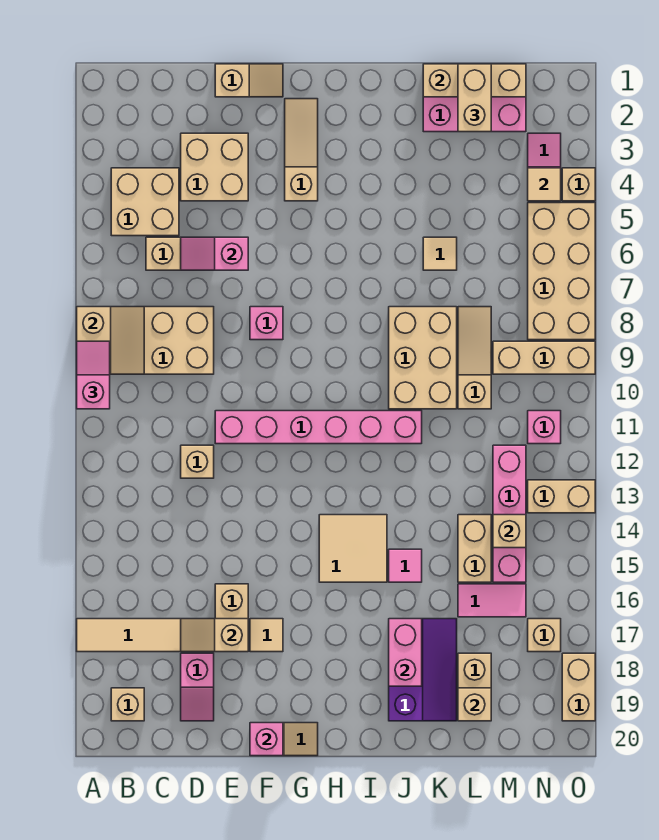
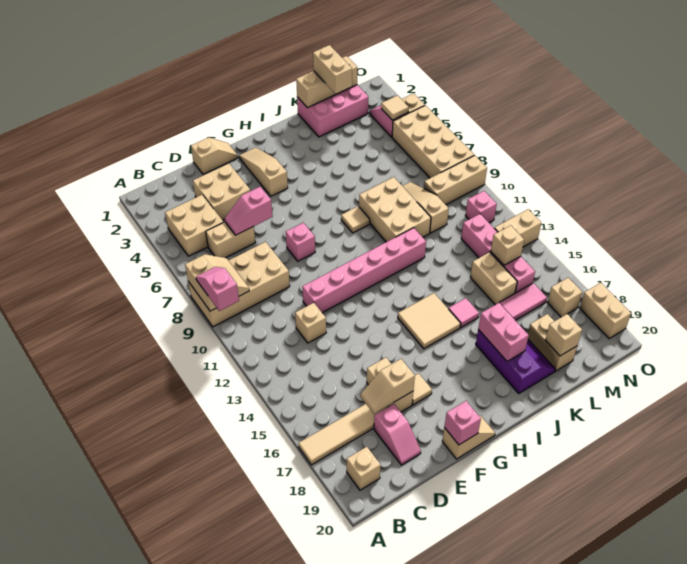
tan tile K6 level 1 -> tan tile I8 level 1

